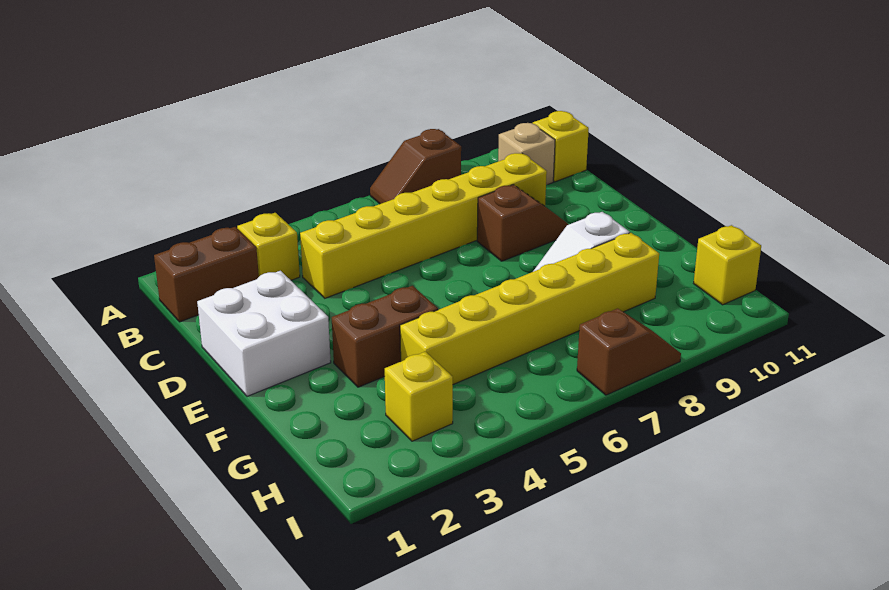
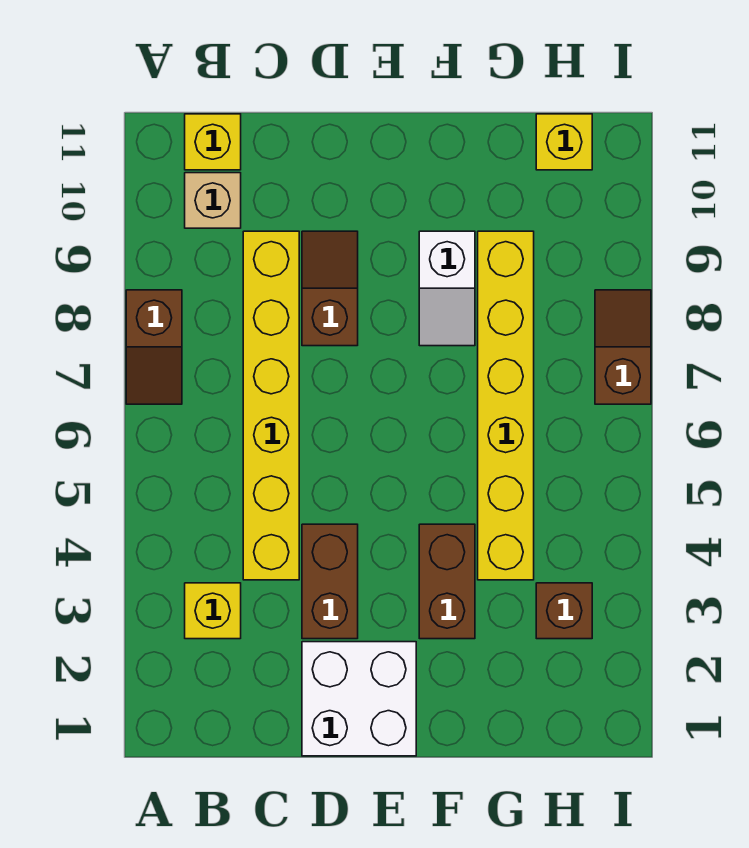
brown brick B1:B2 level 1 -> brown brick D3:D4 level 1
yellow brick H3 level 1 -> brown brick H3 level 1

